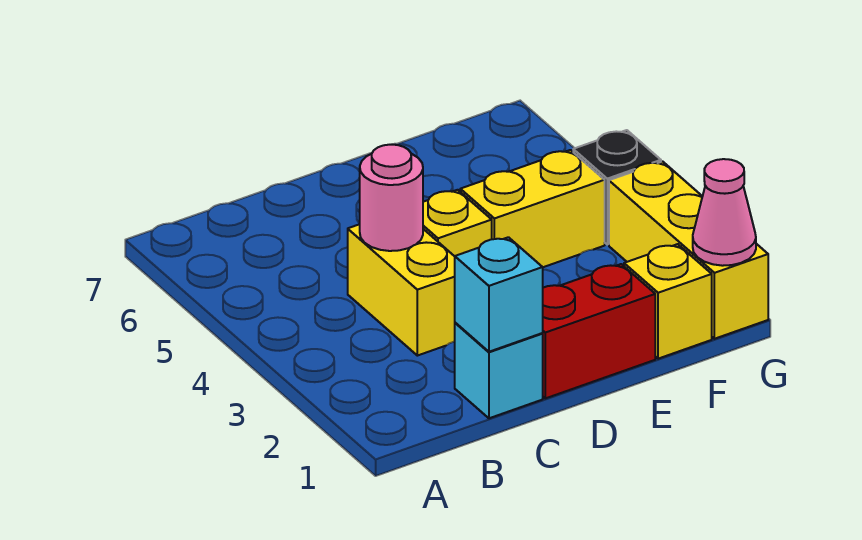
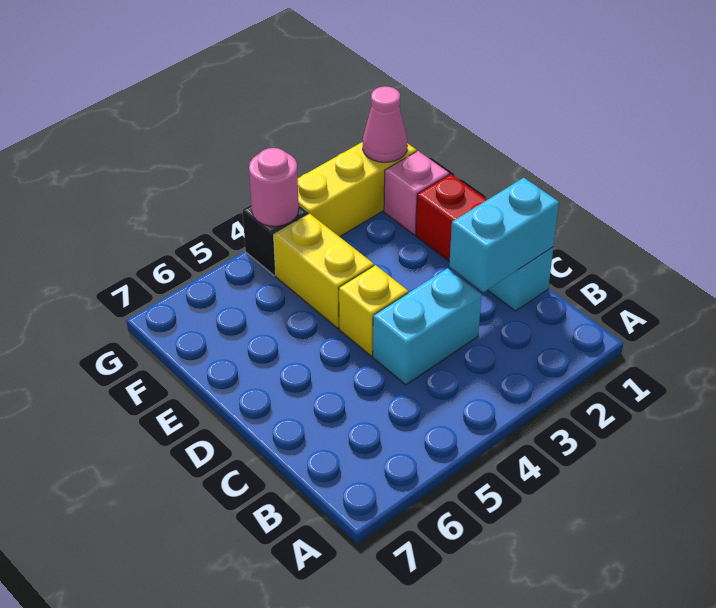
cyan brick C1 level 2 -> cyan brick C1:C2 level 2
yellow brick C3:C4 level 1 -> cyan brick C3:C4 level 1
pink round brick C4 level 2 -> pink round brick G4 level 2
yellow brick F1 level 1 -> pink brick F1 level 1

